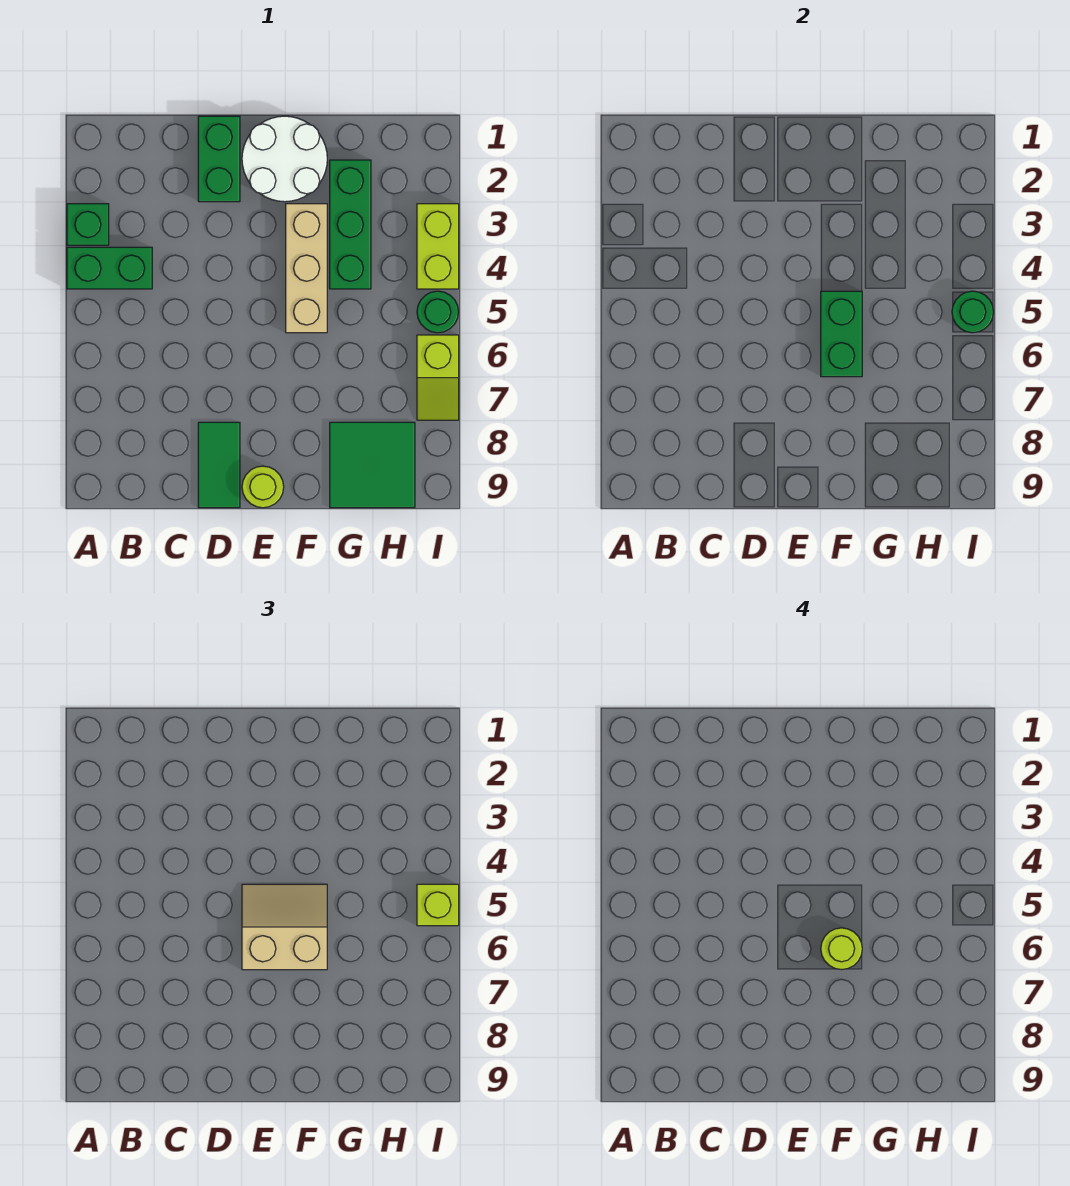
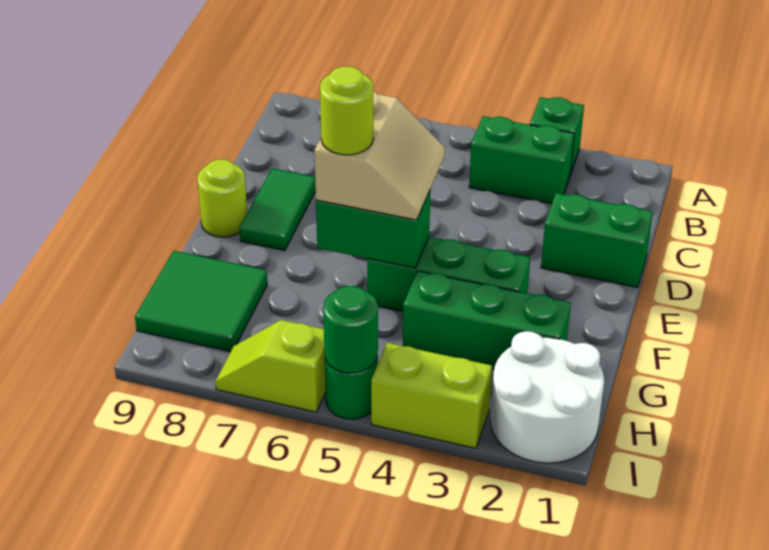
green brick A4:B4 level 1 -> green brick B3:B4 level 1
green tile D8:D9 level 1 -> green tile D8:E8 level 1
white round brick E1:F2 level 1 -> white round brick H1:I2 level 1
tan brick F3:F5 level 1 -> green brick F3:F5 level 1
lime brick I5 level 3 -> none

